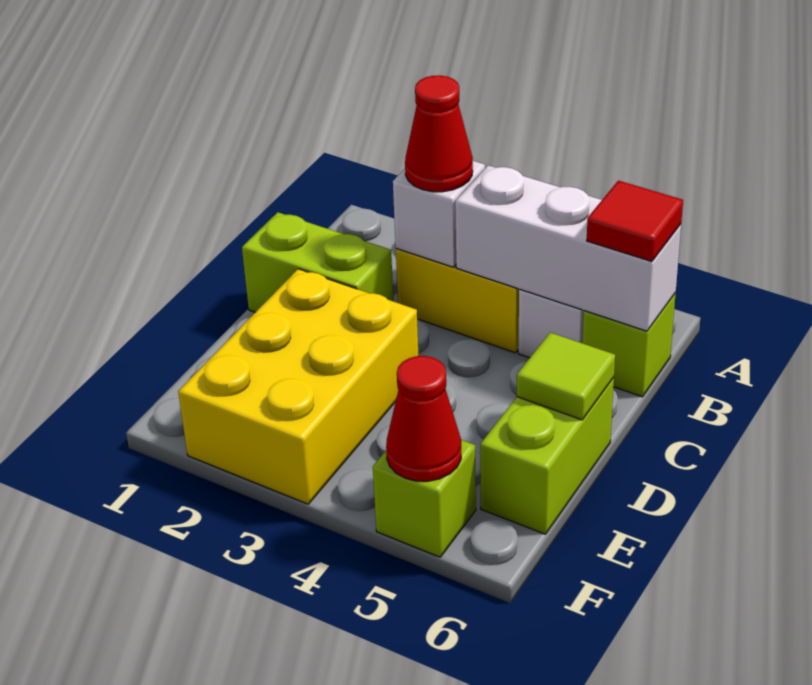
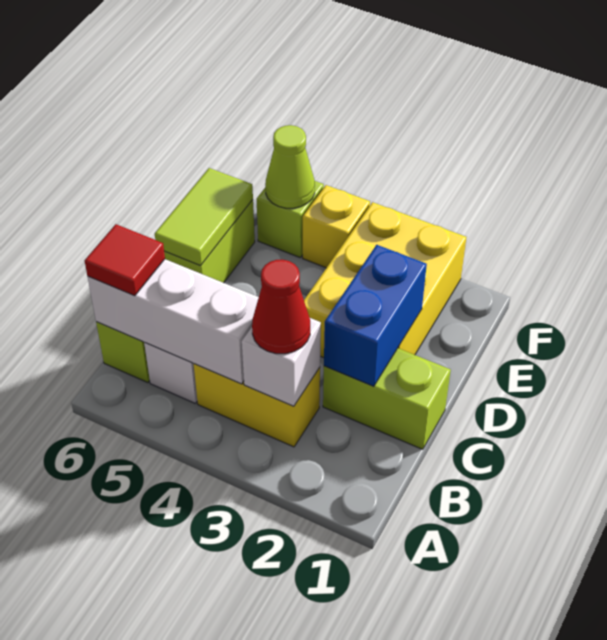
none -> blue brick C2:D2 level 2
lime tile D6 level 2 -> lime tile D6:E6 level 2
none -> yellow brick F4 level 1
red cone F5 level 2 -> lime cone F5 level 2

